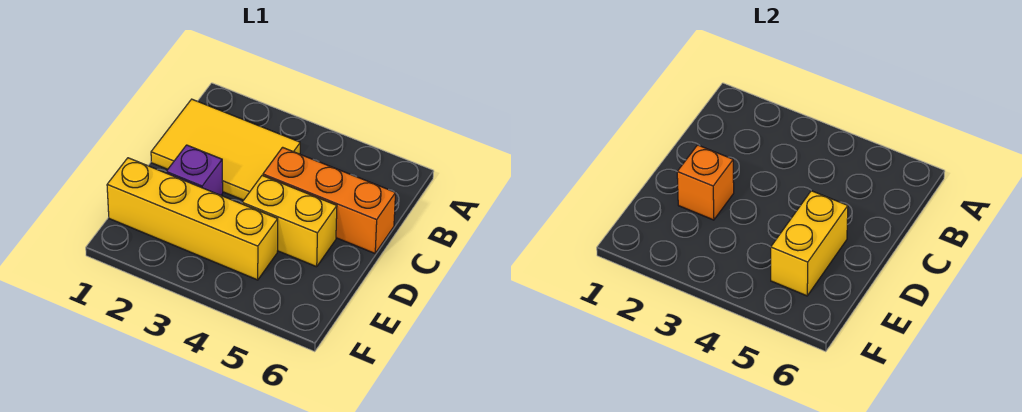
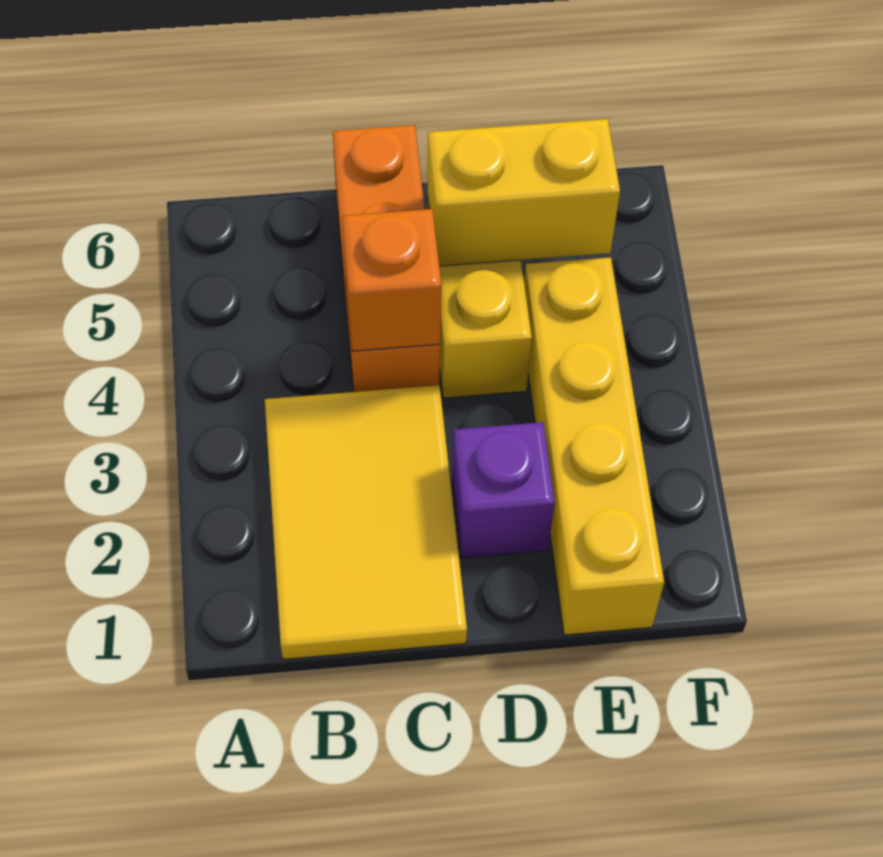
orange brick D2 level 2 -> orange brick C4 level 2

